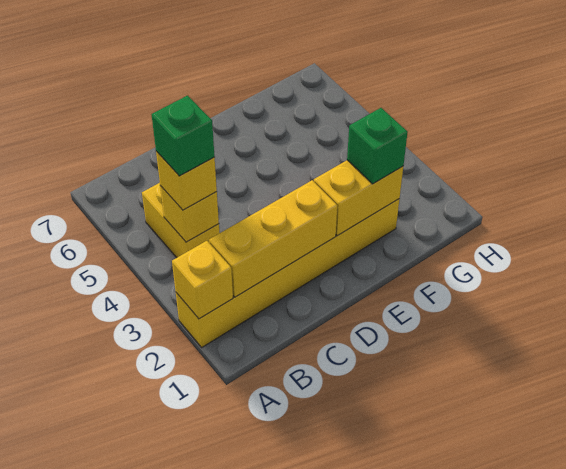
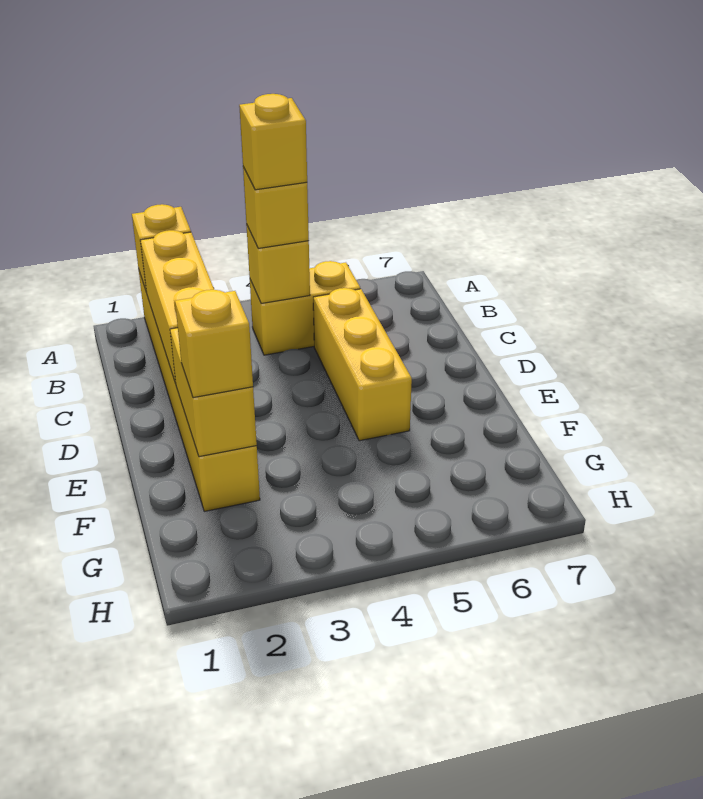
green brick B4 level 4 -> yellow brick B4 level 4
none -> yellow brick C5:E5 level 1
green brick F2 level 3 -> yellow brick F2 level 3

